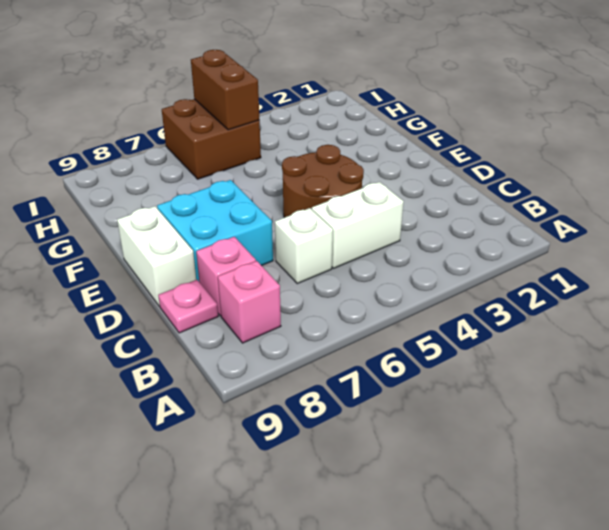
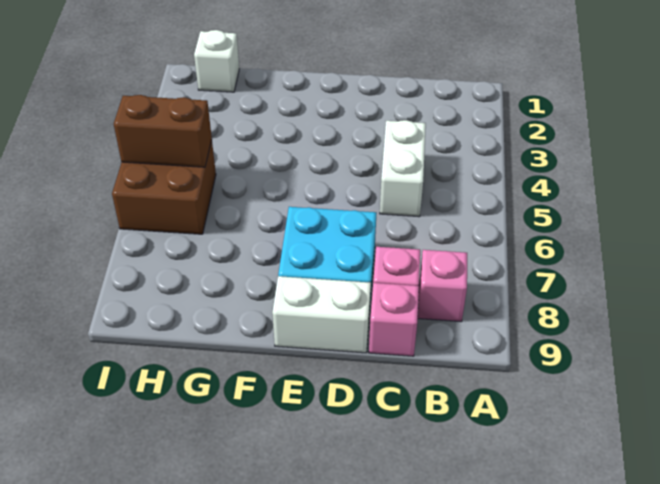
white brick C6 level 1 -> white brick H1 level 1
pink plate C9 level 1 -> pink brick C9 level 1
brown round brick D4:E5 level 1 -> none

